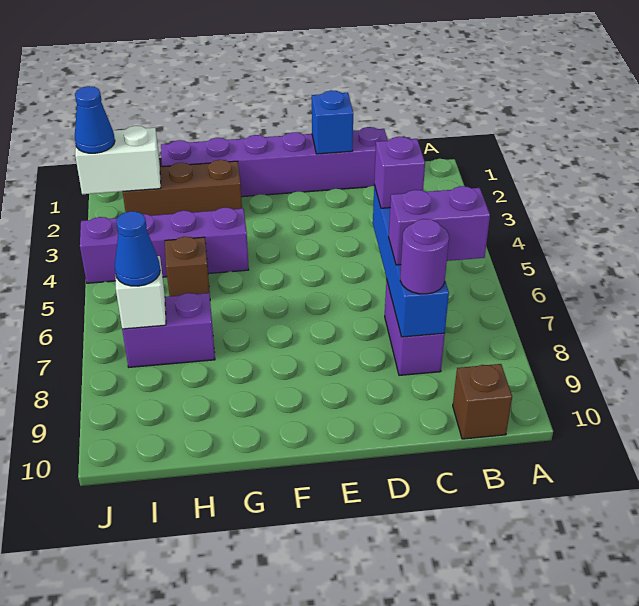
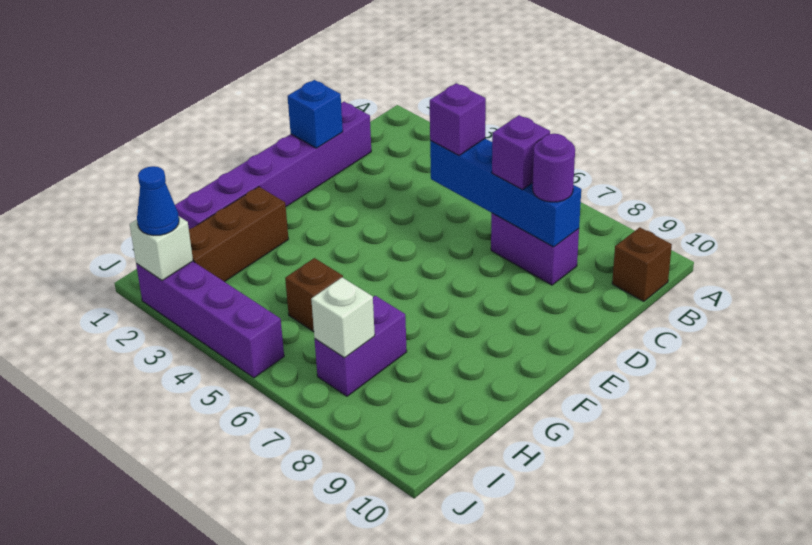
purple brick B7:C7 level 3 -> purple brick C7 level 3
purple brick G4:J4 level 1 -> purple brick J2:J5 level 1
white brick I2:J2 level 2 -> white brick J2 level 2
blue cone I7 level 3 -> none

